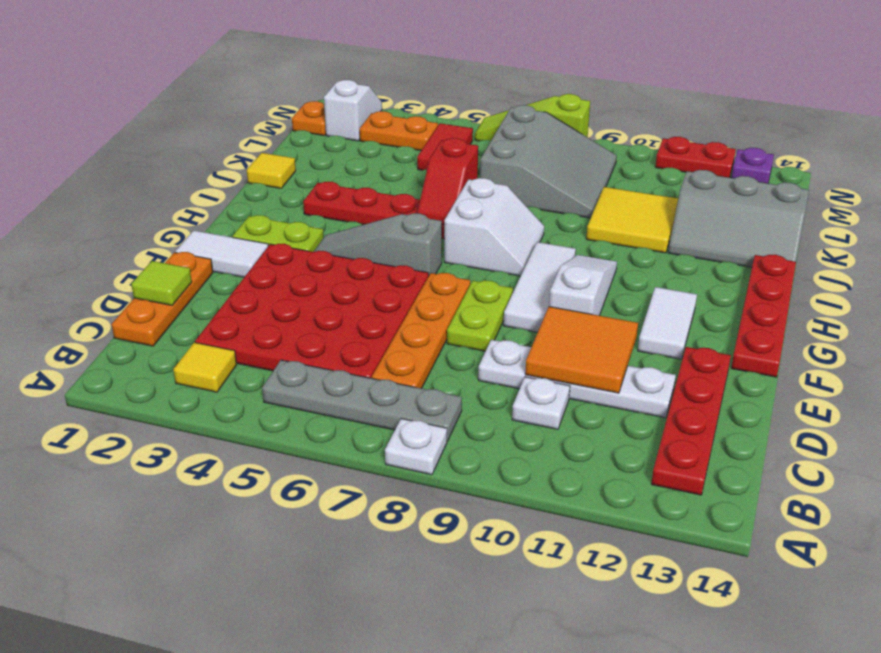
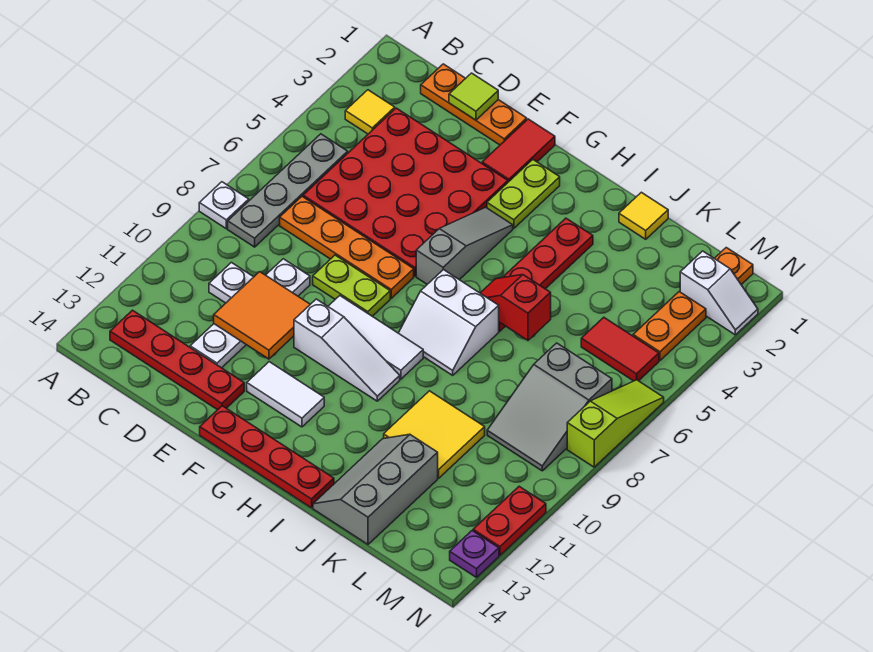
white tile F1:F2 level 1 -> red tile F1:F2 level 1
grey slope K7:M9 level 1 top 7 -> grey slope L7:M9 level 1 top 7

